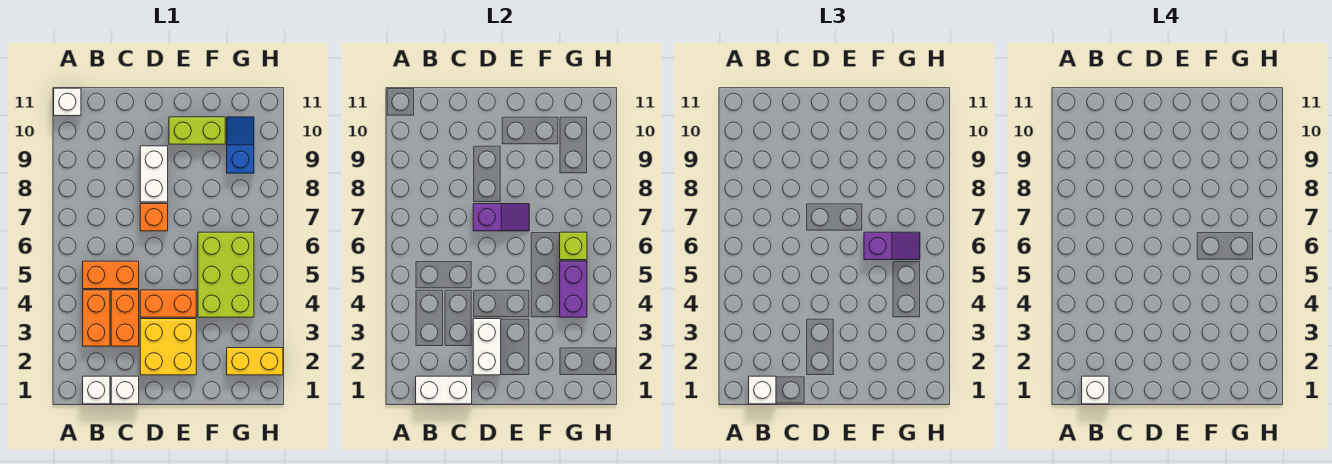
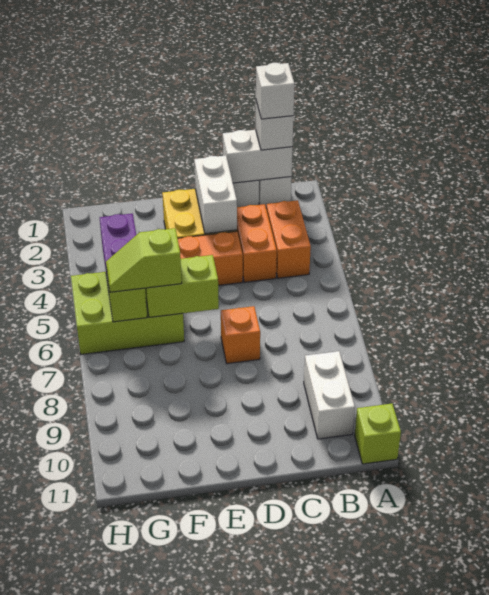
white brick A11 level 1 -> lime brick A11 level 1
orange brick B5:C5 level 1 -> none
purple slope D7:E7 level 2 top D -> none
white brick D8:D9 level 1 -> white brick B9:B10 level 1
lime brick E10:F10 level 1 -> lime brick E6:F6 level 2
lime brick F4:G6 level 1 -> lime brick F5:H6 level 1
purple slope F6:G6 level 3 top F -> lime slope F6:G6 level 3 top F
yellow brick G2:H2 level 1 -> none
blue slope G9:G10 level 1 top 9 -> none

